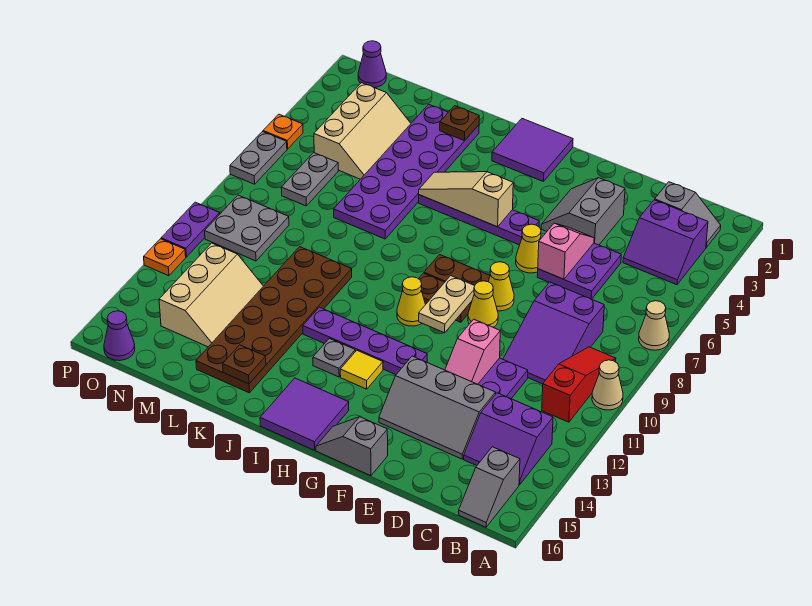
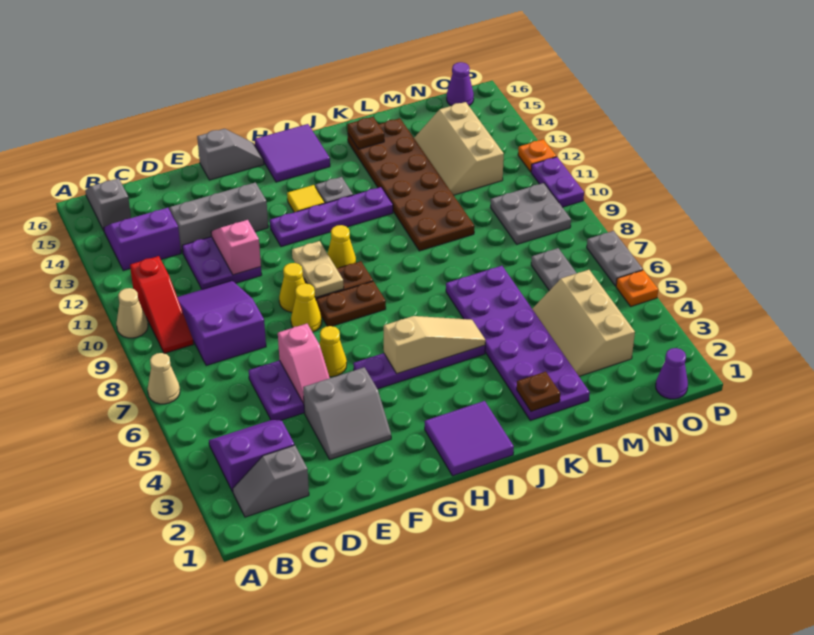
grey slope E3:F4 level 1 top E -> grey slope E3:F4 level 1 top 4

